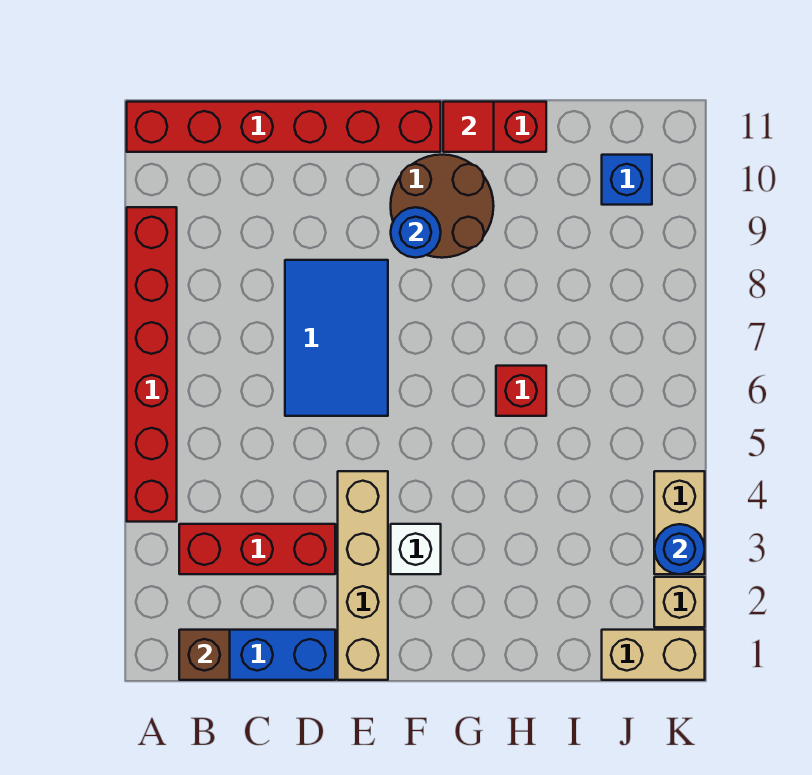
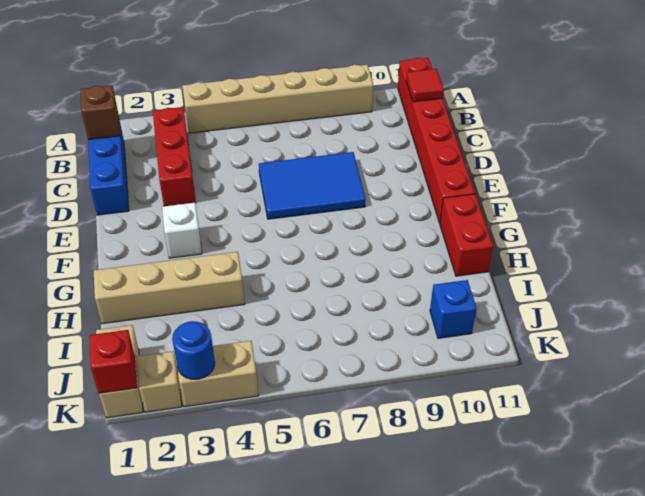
red brick A4:A9 level 1 -> tan brick A4:A9 level 1
tan brick E1:E4 level 1 -> tan brick H1:H4 level 1
brown round brick F9:G10 level 1 -> none
blue round brick F9 level 2 -> none
red tile G11 level 2 -> red tile B11 level 2
red brick H6 level 1 -> red brick K1 level 2

